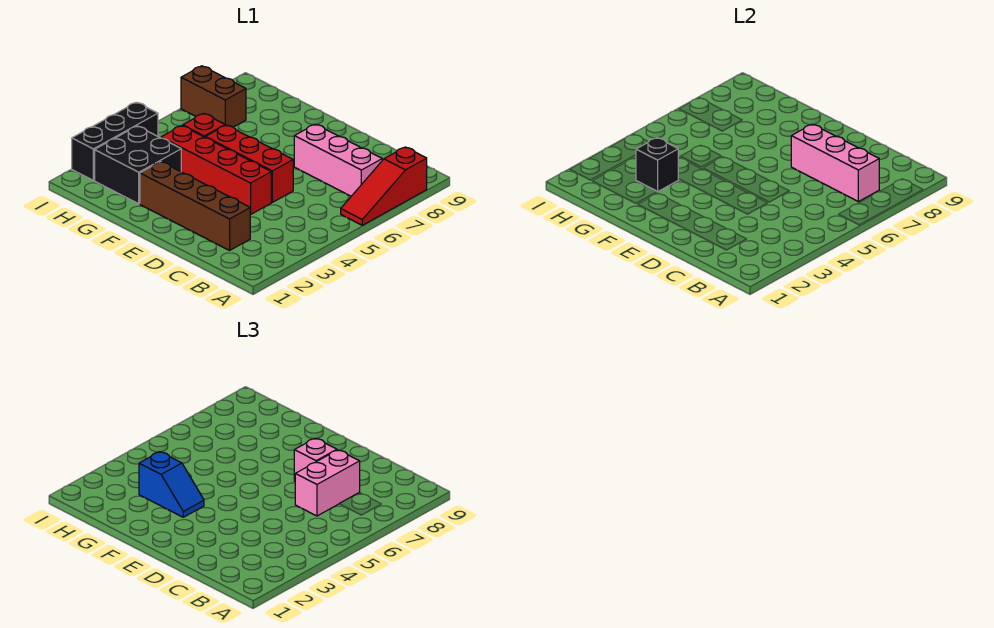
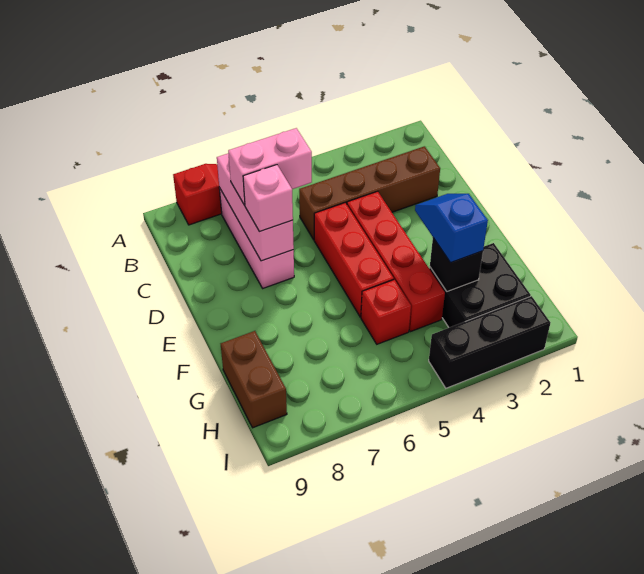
brown brick C2:F2 level 1 -> brown brick C2:C5 level 1
brown brick H7:I7 level 1 -> brown brick G9:H9 level 1

